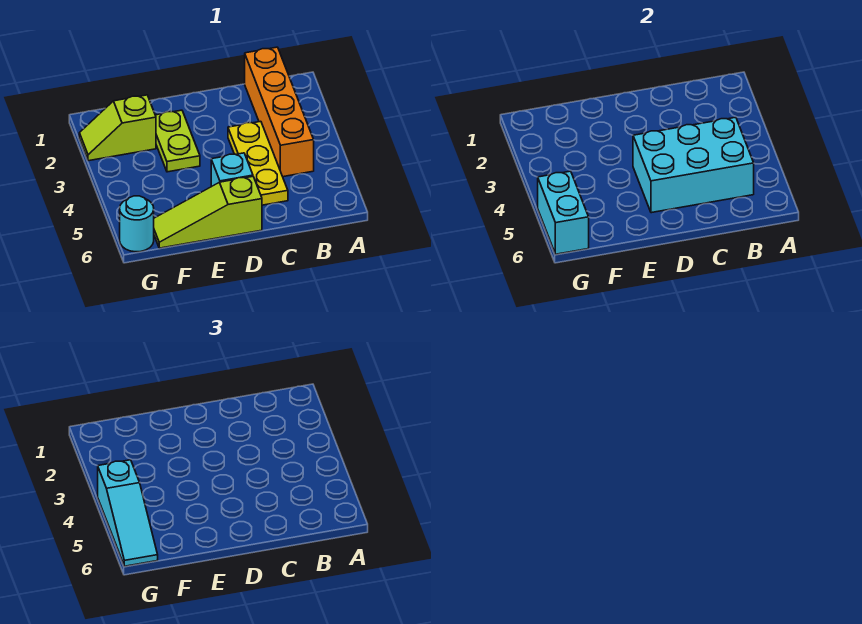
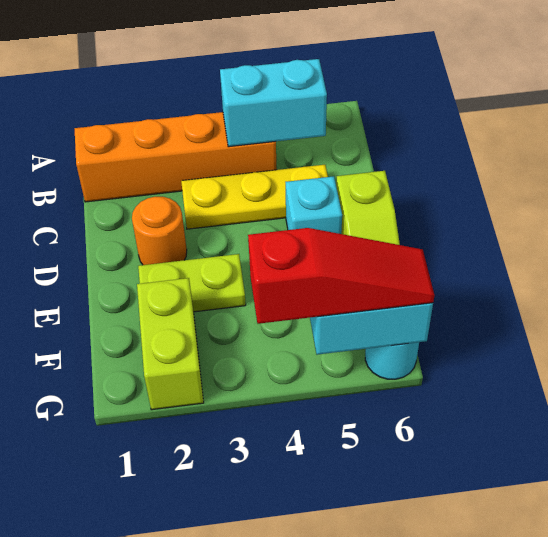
cyan brick B4:D5 level 2 -> cyan brick B4:B5 level 2
none -> orange round brick D2 level 1
lime slope F2:G2 level 1 top F -> lime brick F2:G2 level 1
cyan slope G4:G6 level 3 top 4 -> red slope G4:G6 level 3 top 4

